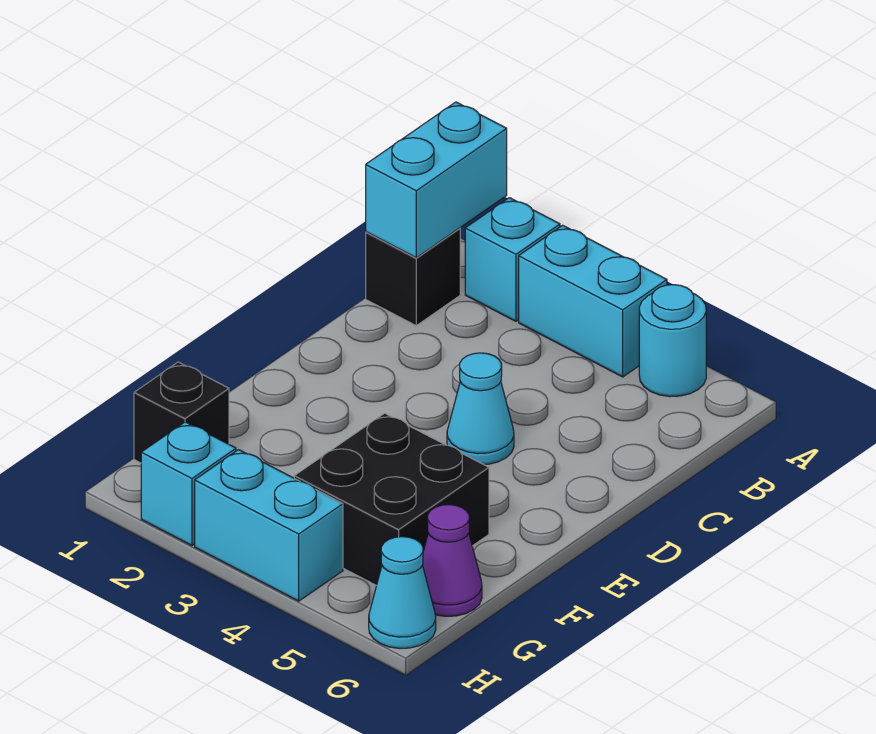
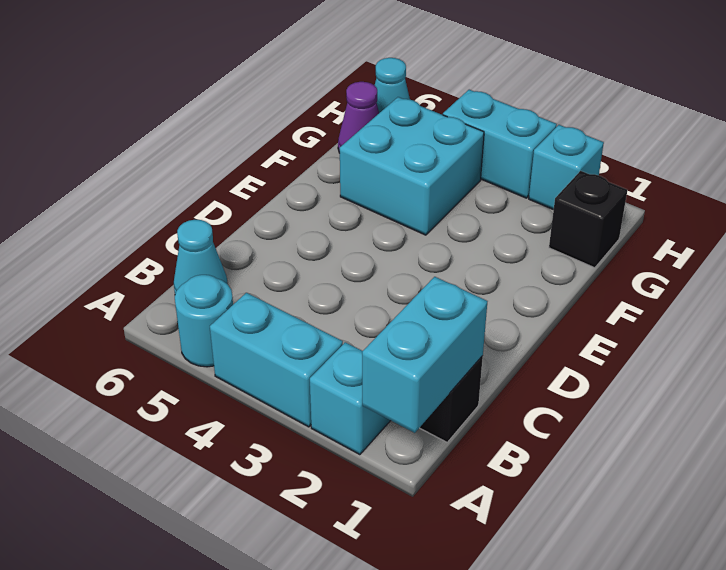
cyan cone D4 level 1 -> cyan cone B6 level 1
black brick F4:G5 level 1 -> cyan brick F4:G5 level 1

